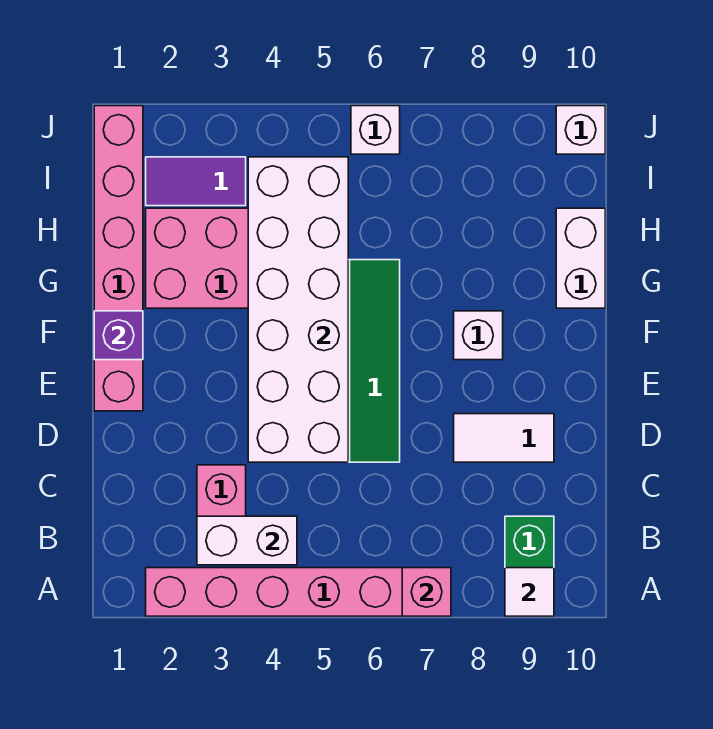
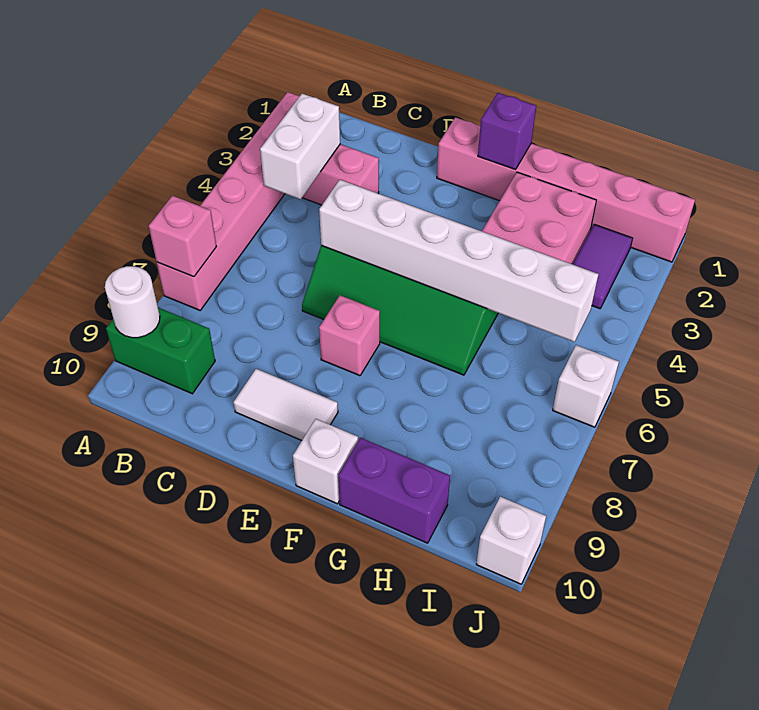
white tile A9 level 2 -> white round brick A9 level 2
white brick D4:I5 level 2 -> white brick D5:I5 level 2
white tile D8:D9 level 1 -> white tile D9:E9 level 1
none -> pink brick E7 level 1
white brick F8 level 1 -> white brick F10 level 1
white brick G10:H10 level 1 -> purple brick G10:H10 level 1

